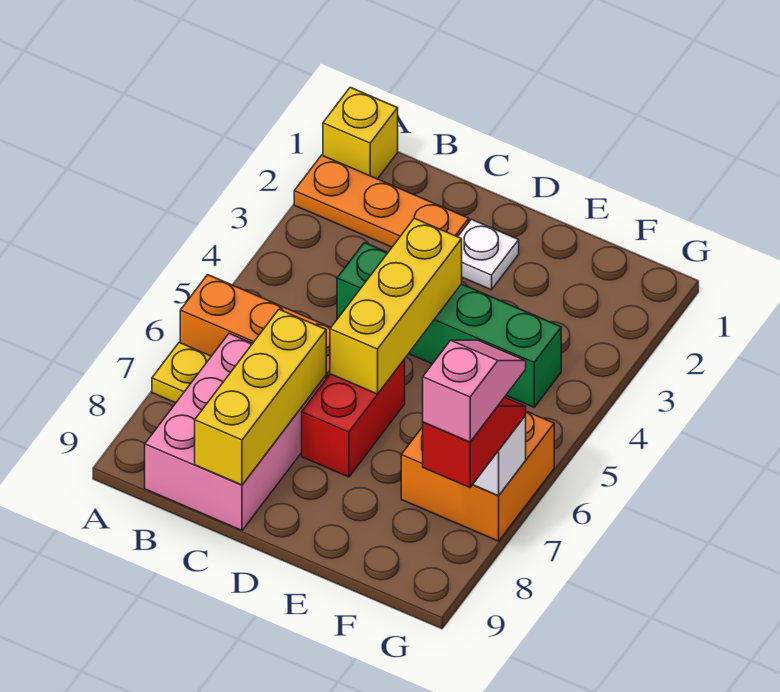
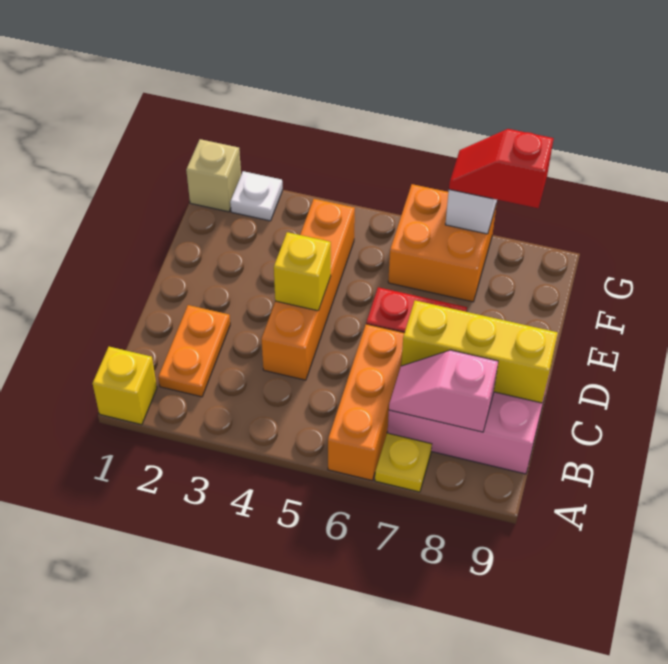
orange plate A2:C2 level 1 -> orange plate B2:C2 level 1
green brick C4:F4 level 1 -> orange brick C4:F4 level 1
white plate D2 level 1 -> white plate G2 level 1
yellow brick D4:D6 level 2 -> yellow brick D4 level 2
none -> tan brick G1 level 1
pink slope G7:G8 level 4 top 8 -> pink slope B7:B8 level 2 top 8

